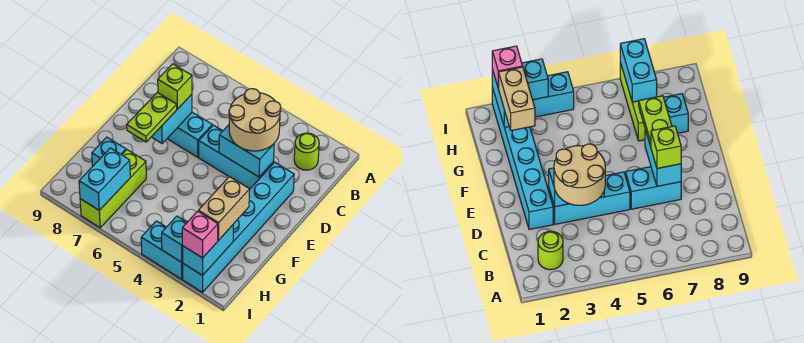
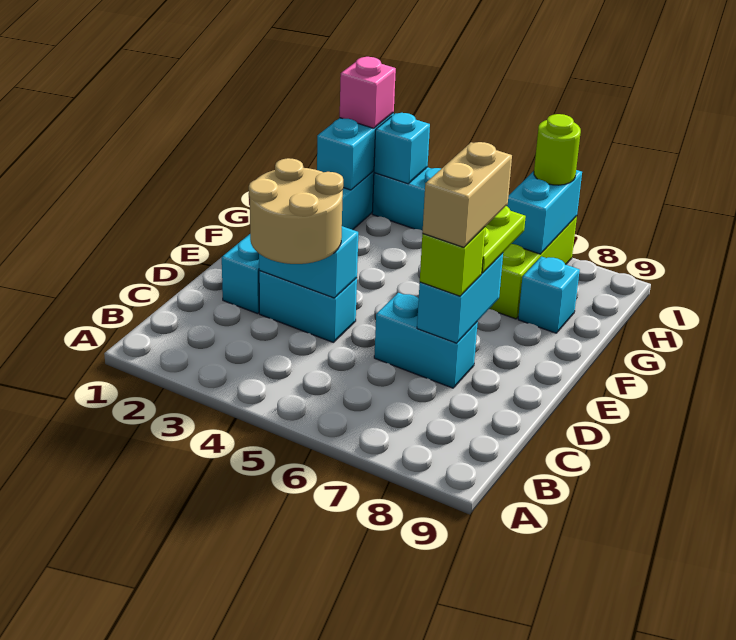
lime round brick B2 level 1 -> lime round brick I7 level 3
cyan brick D3:D5 level 1 -> cyan brick D3:D4 level 1
tan brick G2:H2 level 3 -> tan brick D7:E7 level 4

